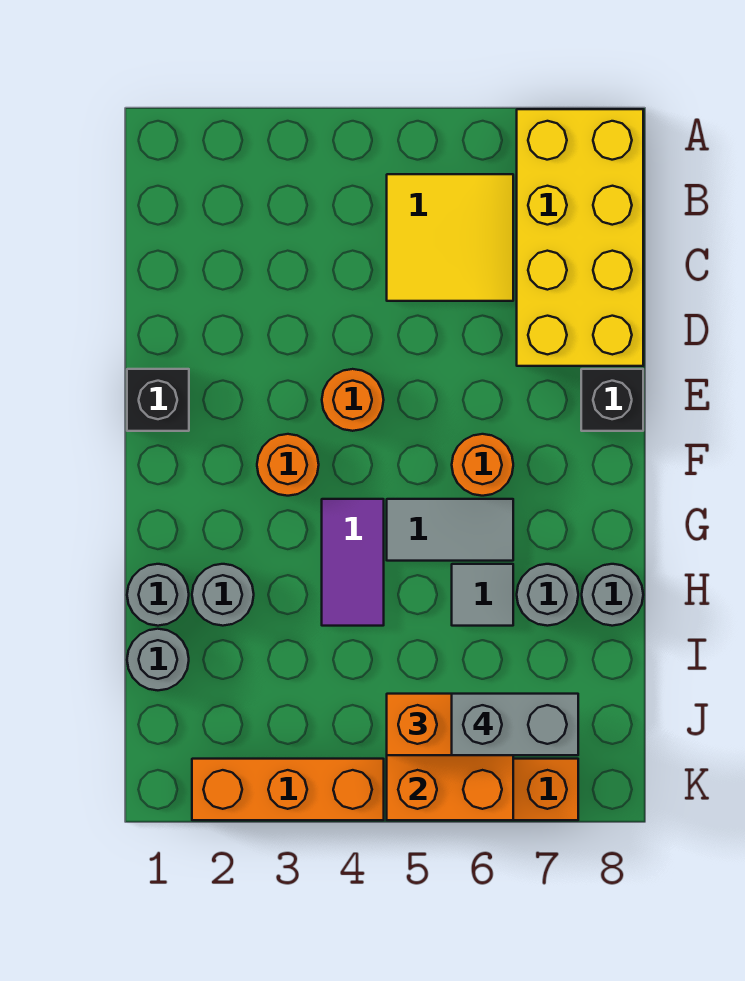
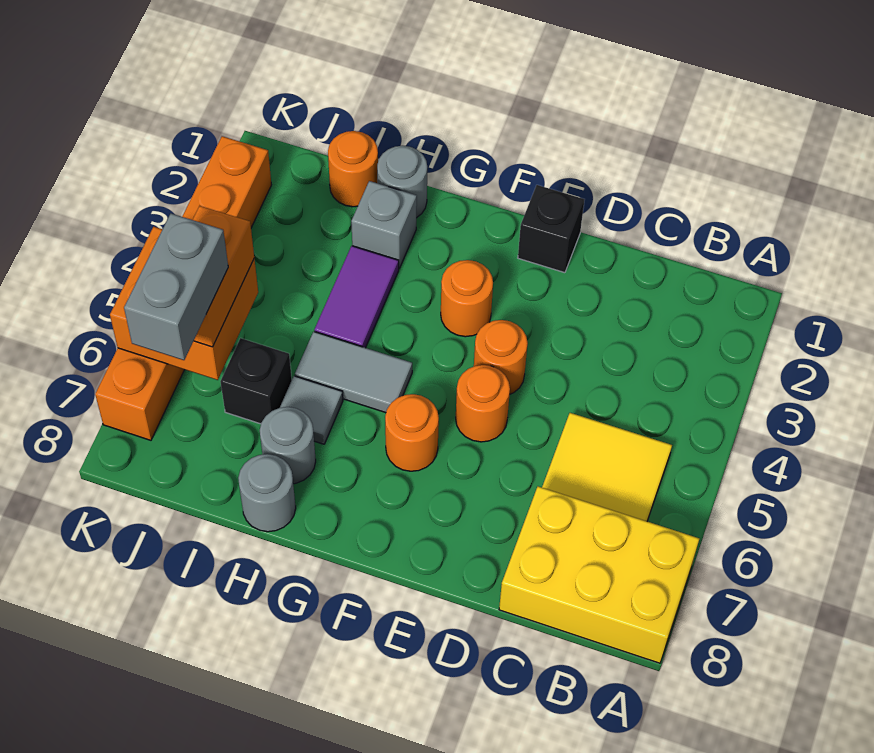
yellow brick A7:D8 level 1 -> yellow brick A7:C8 level 1
none -> orange round brick E5 level 1
black brick E8 level 1 -> black brick I6 level 1
purple tile G4:H4 level 1 -> purple tile H3:H4 level 1
grey tile G5:G6 level 1 -> grey tile G5:H5 level 1
grey round brick H2 level 1 -> grey brick H2 level 1
grey round brick I1 level 1 -> orange round brick I1 level 1

